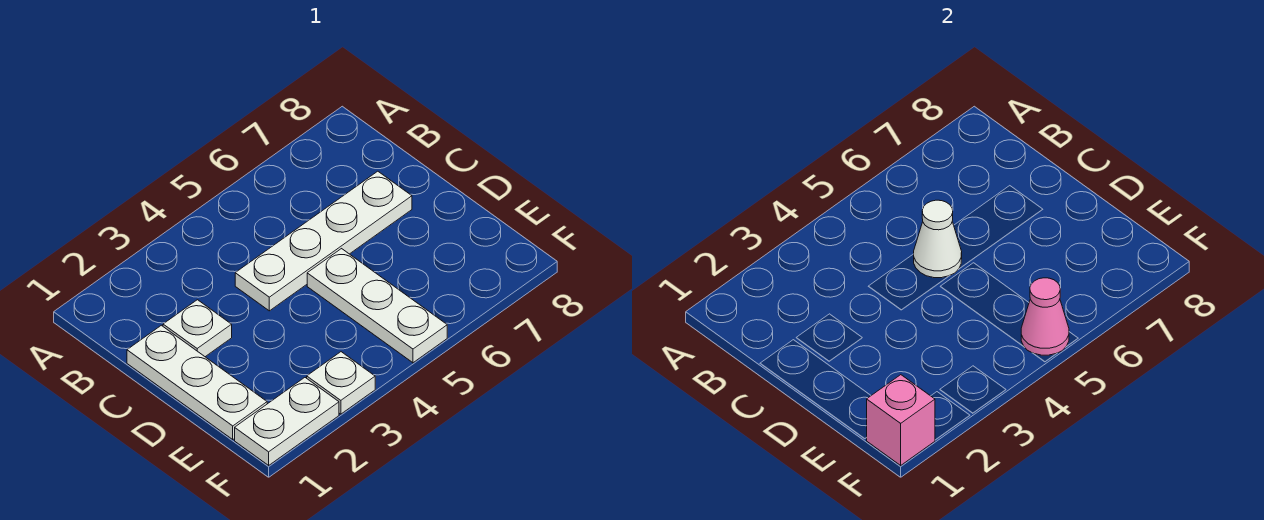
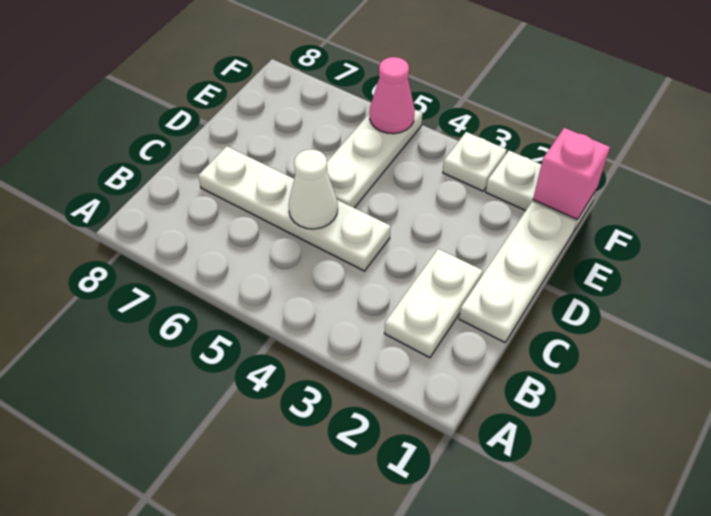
white plate C2 level 1 -> white plate B2:C2 level 1

